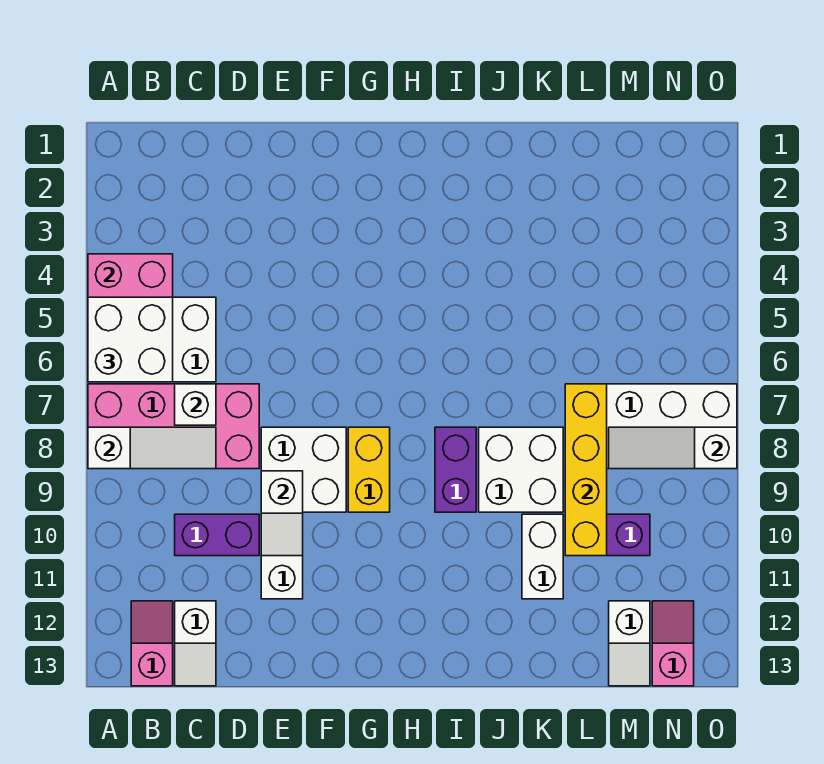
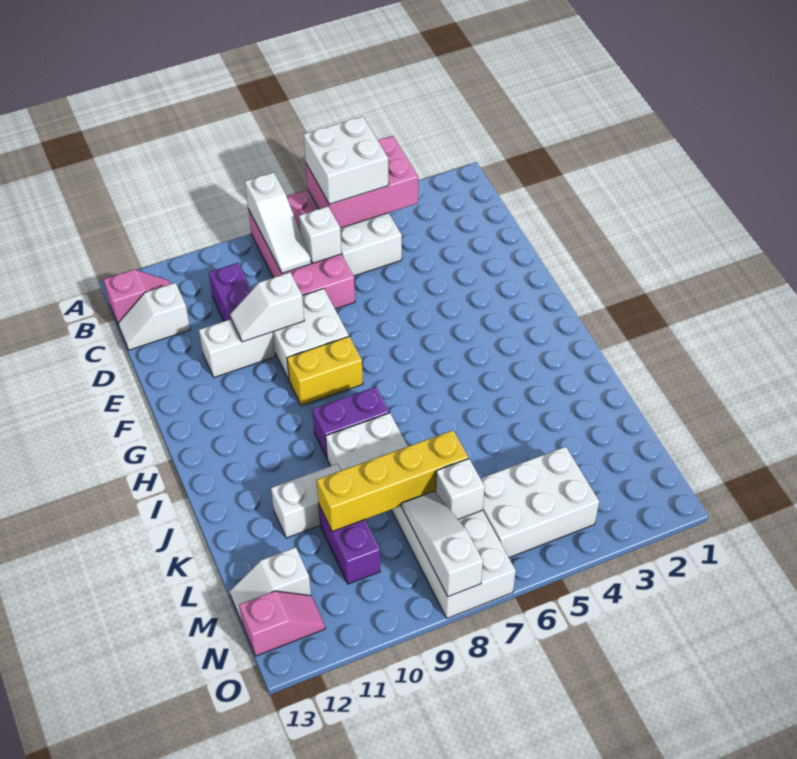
none -> white brick M4:N6 level 1
none -> white brick M7 level 2

